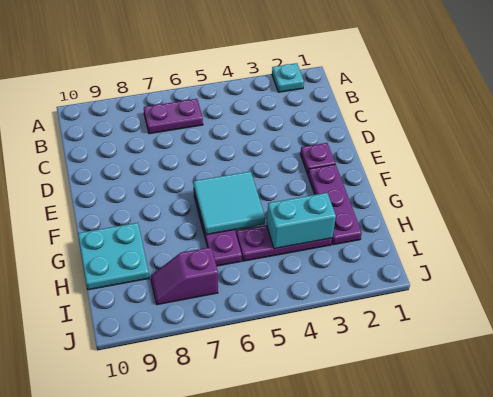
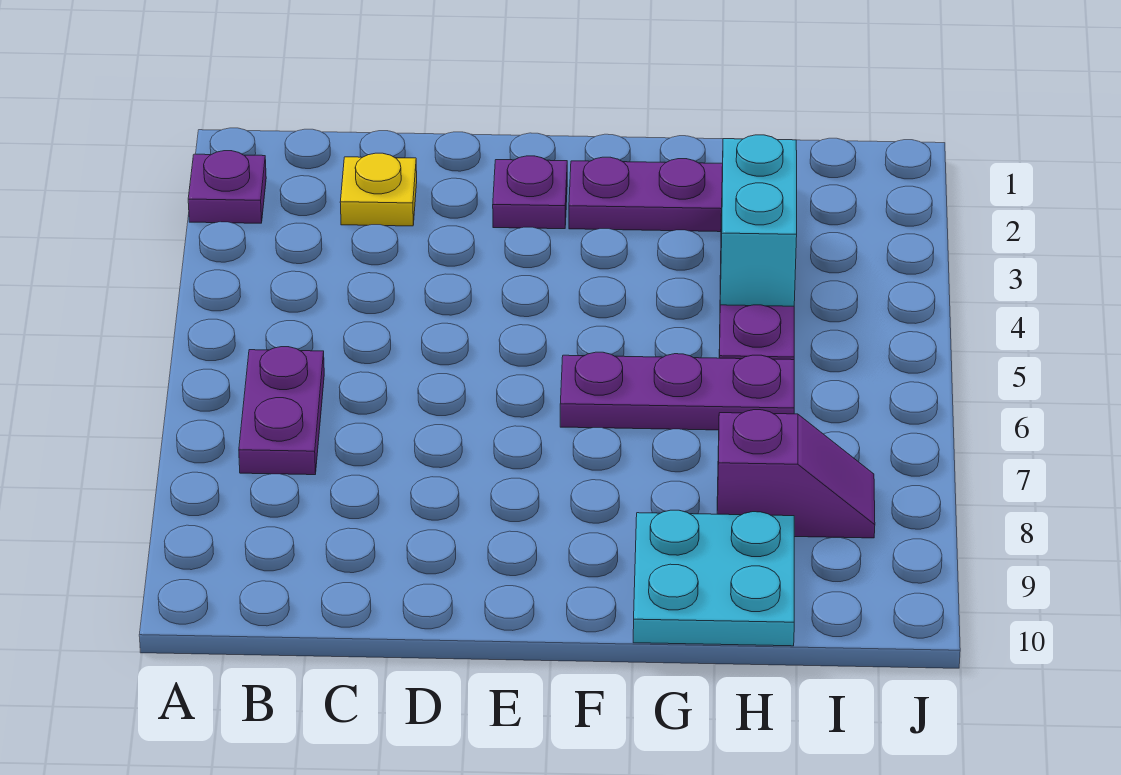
cyan plate A2 level 1 -> purple plate A2 level 1
none -> yellow plate C2 level 1
cyan tile F5:G6 level 2 -> none
purple slope I7:I8 level 1 top 7 -> purple slope H8:I8 level 1 top H

